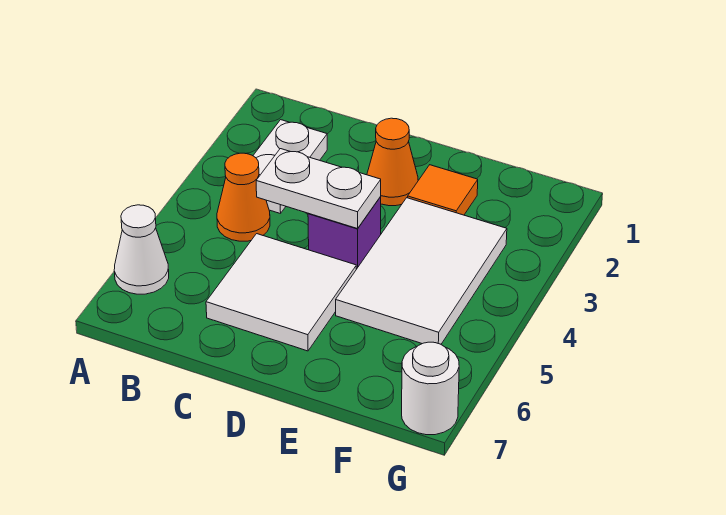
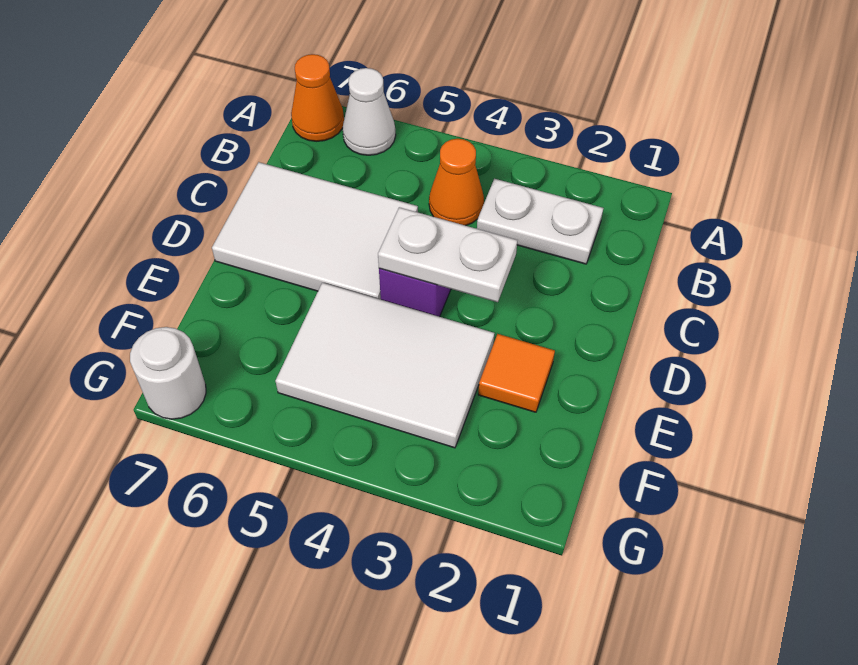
white plate C4:D4 level 2 -> white plate D3:D4 level 2
white tile C5:D6 level 1 -> white tile C5:D7 level 1
orange cone D2 level 1 -> orange cone A7 level 1

